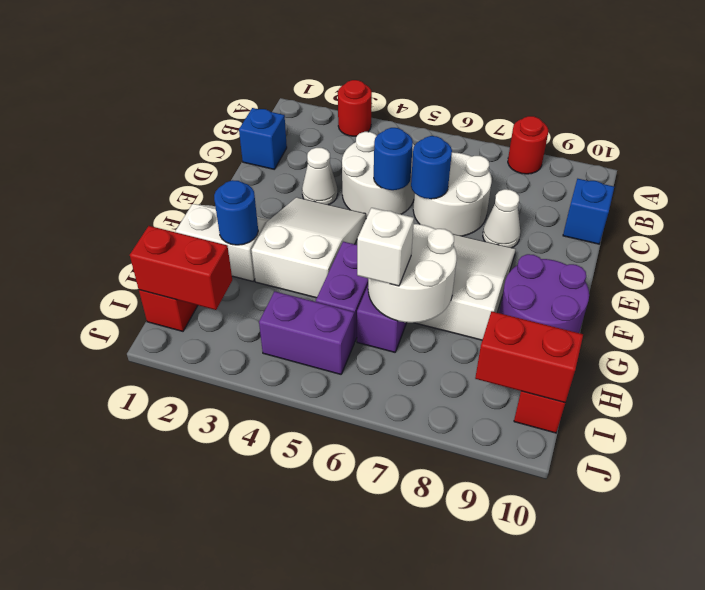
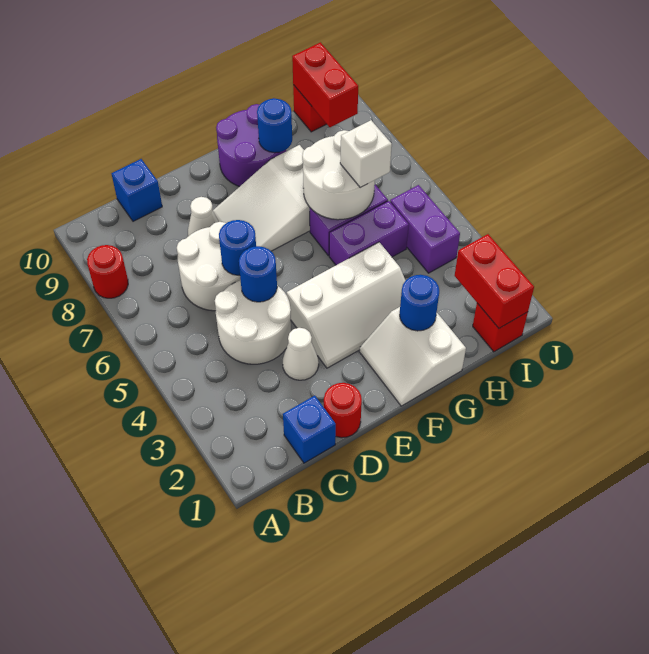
red round brick A3 level 1 -> red round brick D1 level 1
white slope E3:G4 level 1 top G -> white slope E3:G4 level 1 top 4
none -> blue round brick G9 level 2

